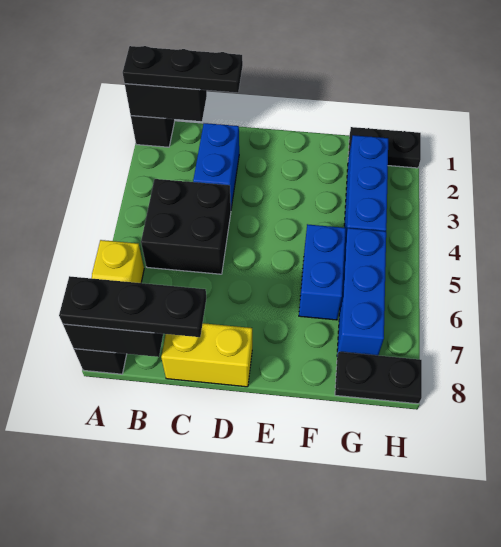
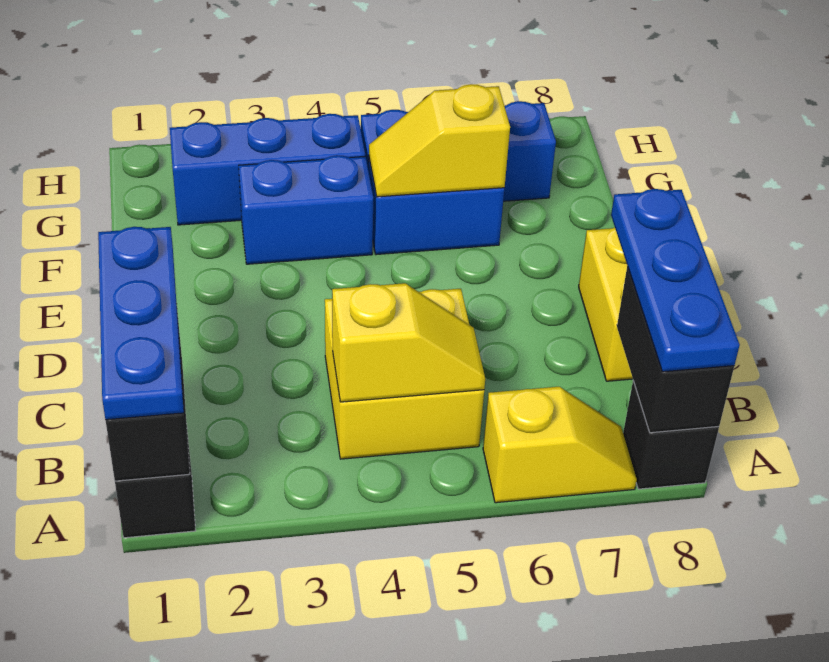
black plate A1:C1 level 3 -> blue plate A1:C1 level 3
black plate A8:C8 level 3 -> blue plate A8:C8 level 3
black brick B4:C5 level 1 -> yellow brick B4:C5 level 1
none -> yellow slope B4:B5 level 2 top 4
blue brick C2:C3 level 1 -> blue brick F3:F4 level 1
none -> yellow slope F5:F6 level 2 top 6
black plate G1:H1 level 1 -> none
black plate G8:H8 level 1 -> none

